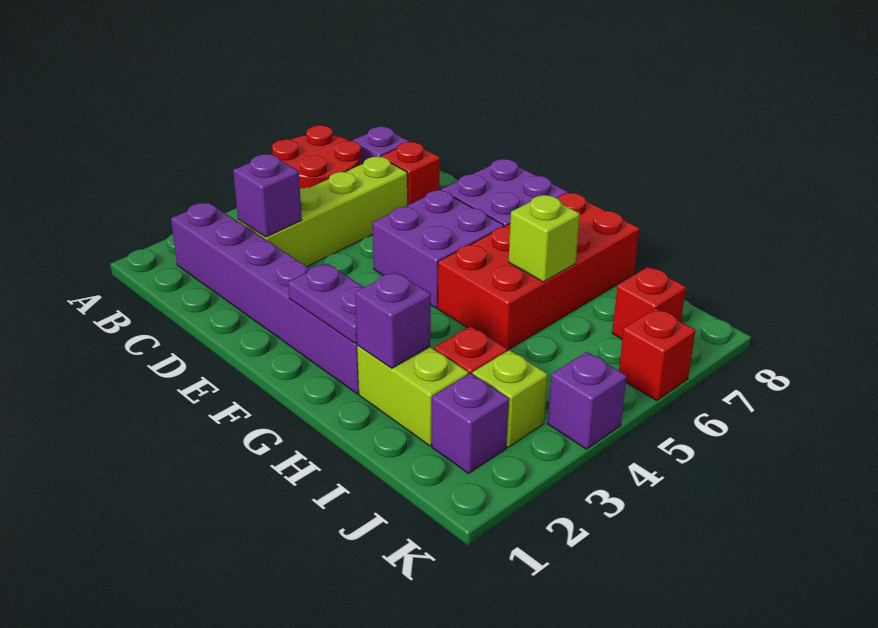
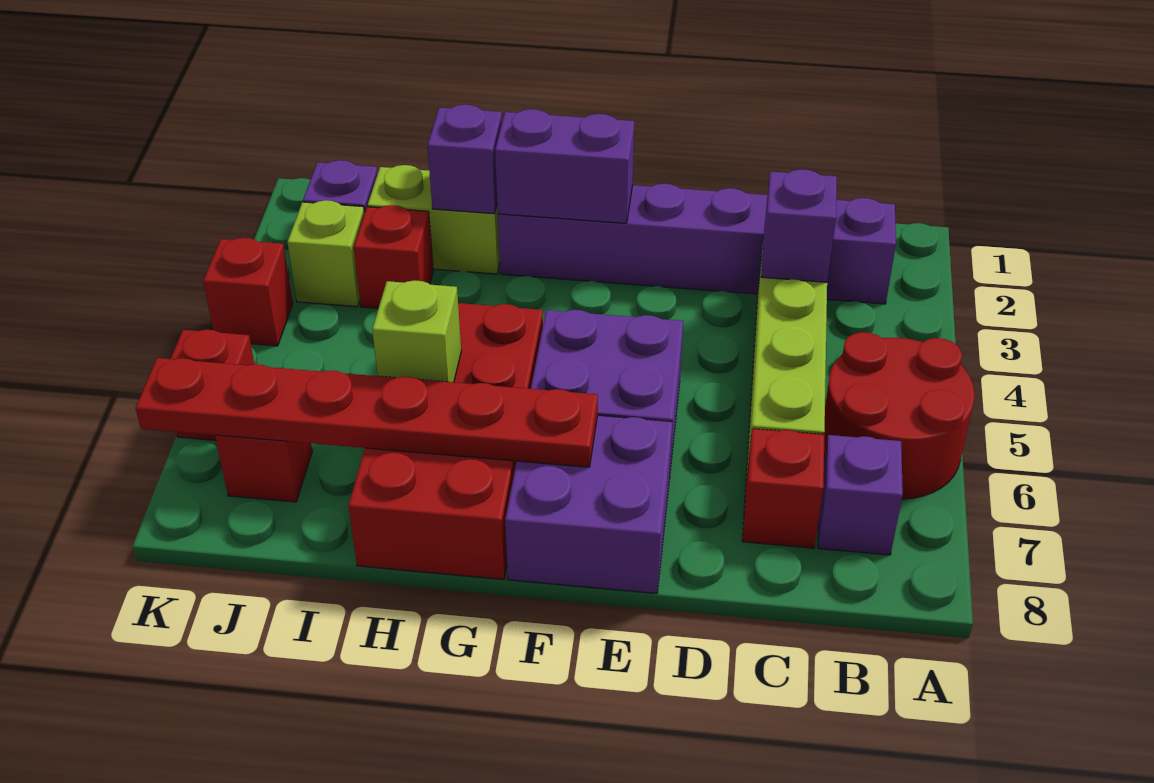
purple plate F2:G2 level 2 -> purple brick F2:G2 level 2
none -> red plate F7:K7 level 2
purple brick K4 level 1 -> red brick K4 level 1

